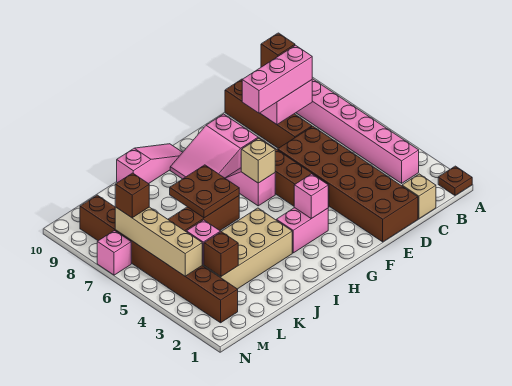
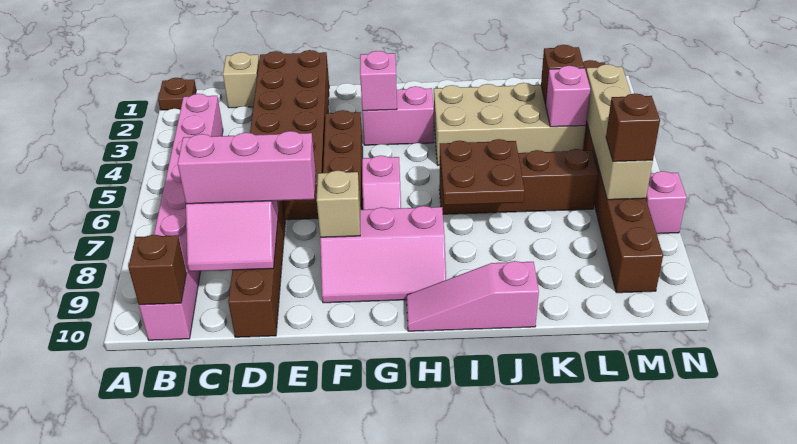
pink slope F8:H9 level 1 top F -> pink slope F8:H9 level 1 top 8
tan brick G6 level 2 -> tan brick F8 level 2

